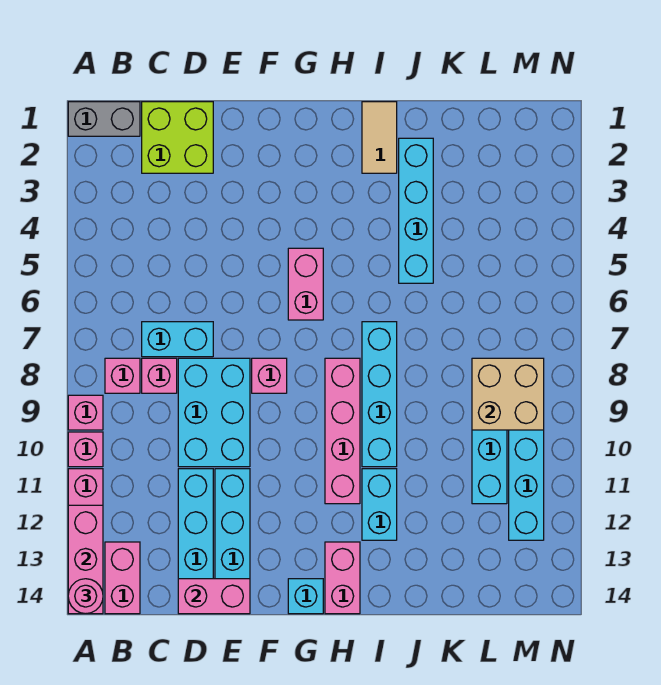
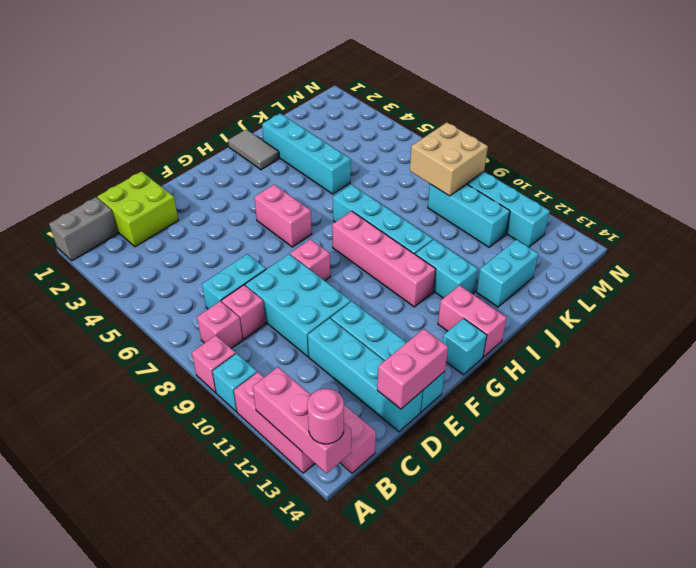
pink brick A10 level 1 -> cyan brick A10 level 1
tan tile I1:I2 level 1 -> grey tile I1:I2 level 1
none -> cyan brick J13:K13 level 1

